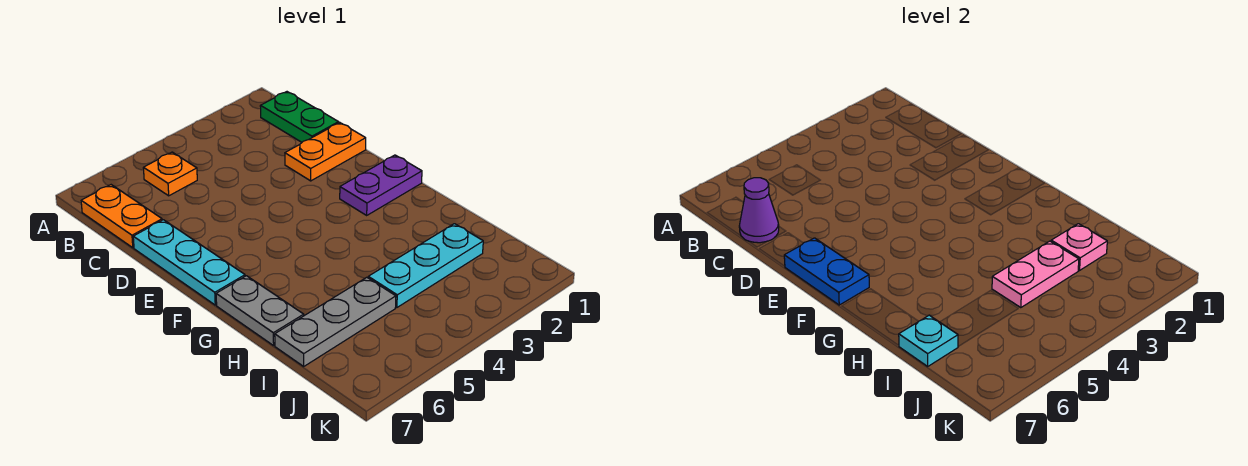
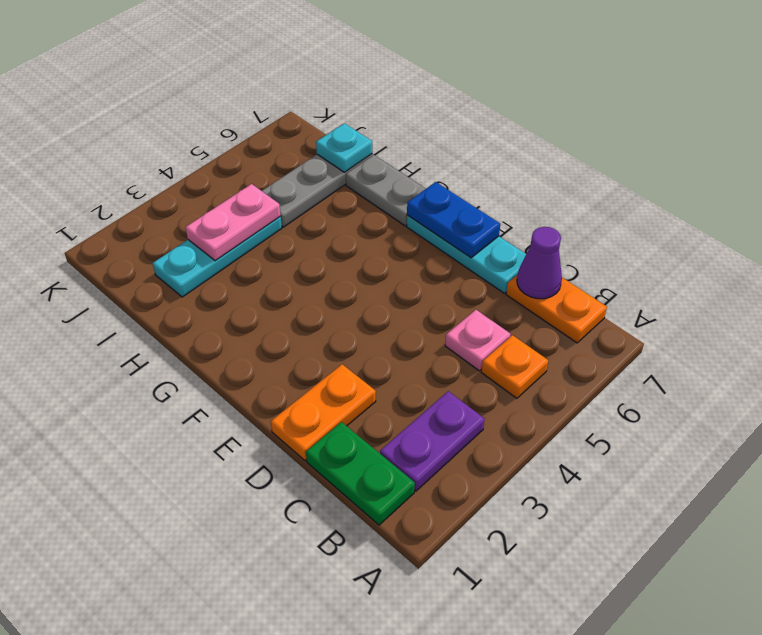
purple plate F1:F2 level 1 -> purple plate B2:B3 level 1
pink plate I2 level 2 -> pink plate C5 level 1

